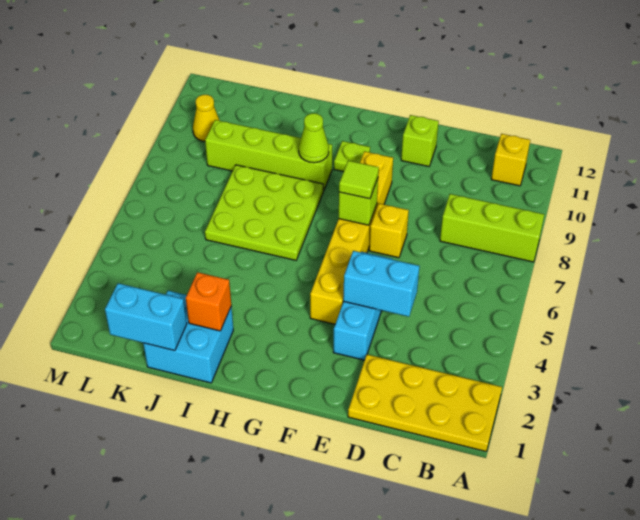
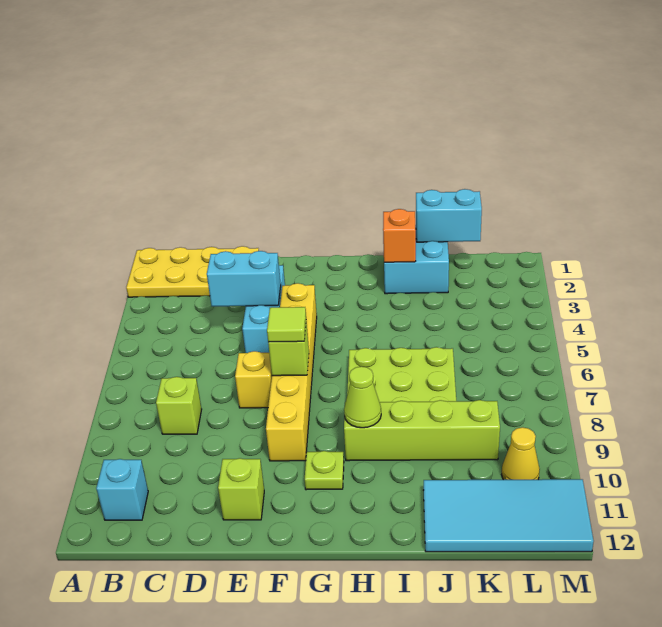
lime brick A8:C8 level 1 -> lime brick C8 level 1
yellow brick B11 level 1 -> cyan brick B11 level 1
none -> cyan tile J11:M12 level 1

